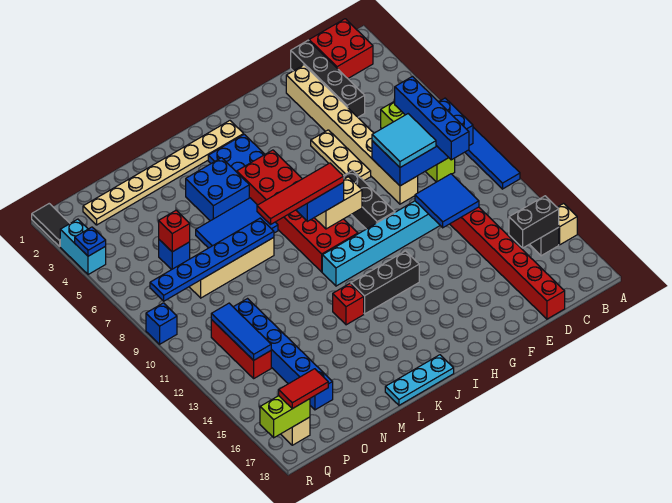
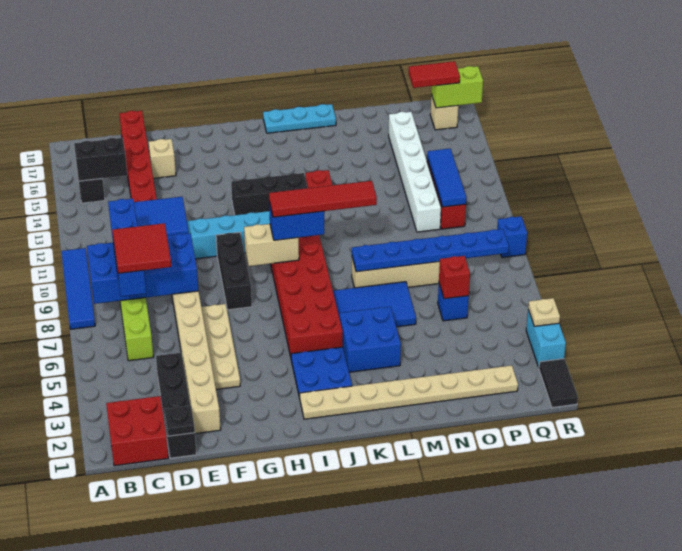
tan brick A15 level 1 -> tan brick E16 level 1
none -> red tile C7:D8 level 4
none -> black plate D1 level 2
cyan tile D8:E9 level 3 -> none
tan plate F5:F7 level 1 -> tan plate F4:F7 level 1
blue brick O11:O16 level 1 -> white brick O11:O16 level 1
blue plate R4 level 2 -> tan plate R4 level 2

